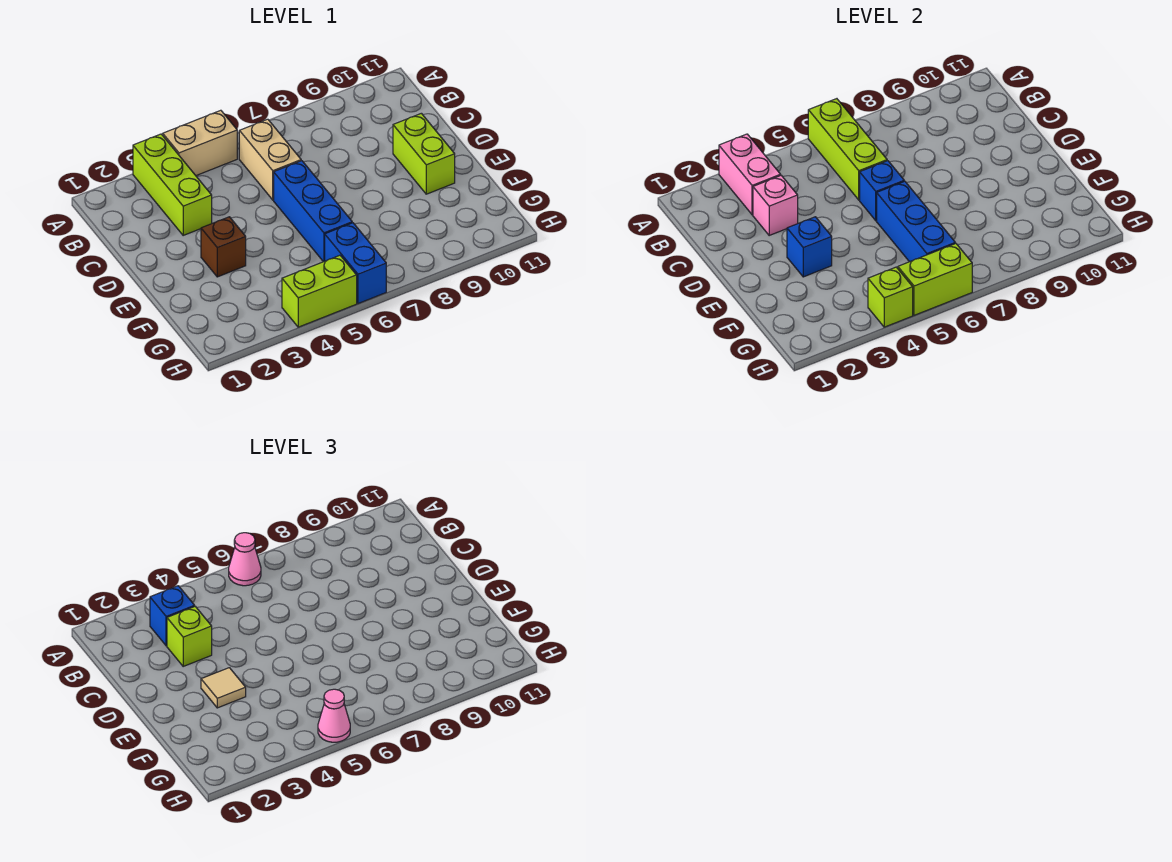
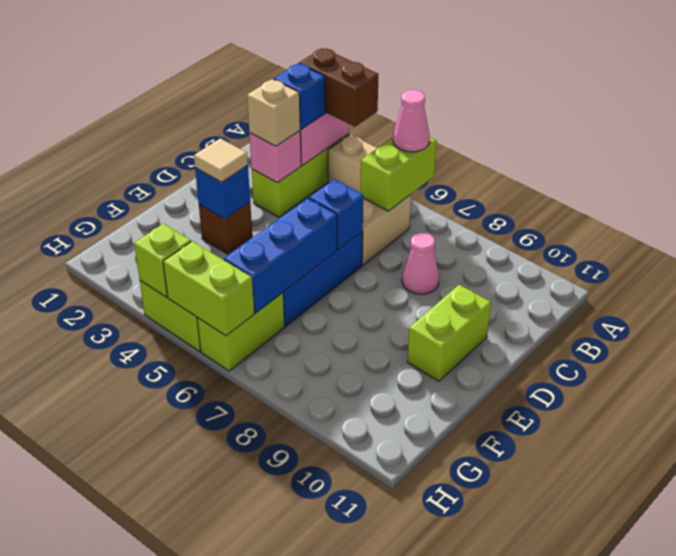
none -> brown brick A3:A4 level 3
lime brick A6:C6 level 2 -> lime brick A6:B6 level 2
lime brick C3 level 3 -> tan brick C3 level 3
blue brick G6:H6 level 1 -> lime brick G6:H6 level 1
pink cone H5 level 3 -> pink cone C8 level 1

